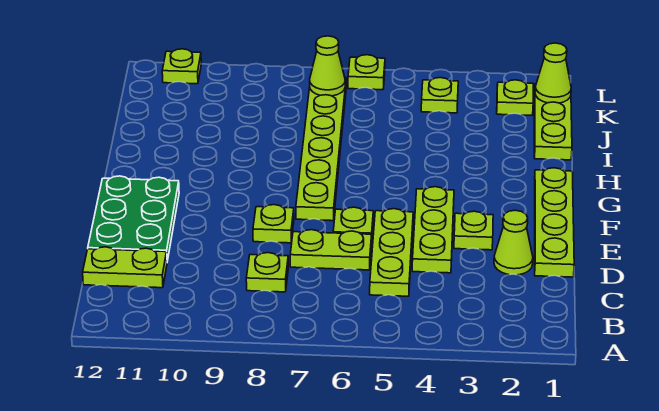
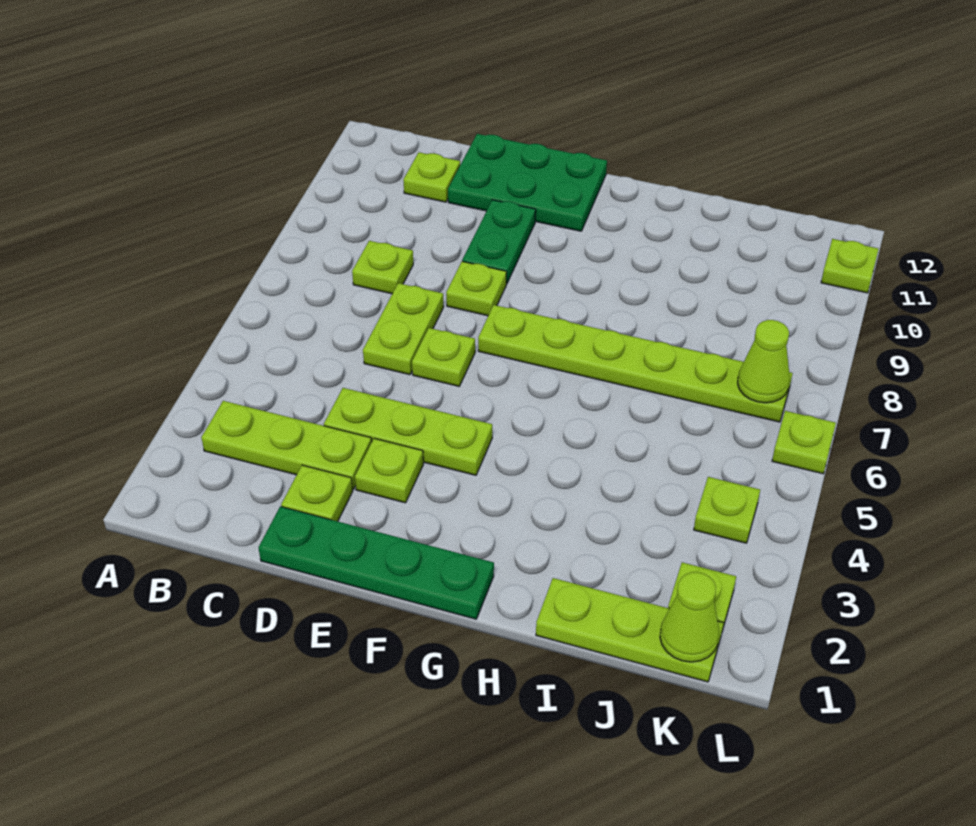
lime plate C5:E5 level 1 -> lime plate B3:D3 level 1
lime plate C11:C12 level 1 -> lime plate C11 level 1
lime plate D1:G1 level 1 -> green plate D1:G1 level 1
lime cone D2 level 1 -> lime plate D2 level 1
none -> green plate E9:E10 level 1

